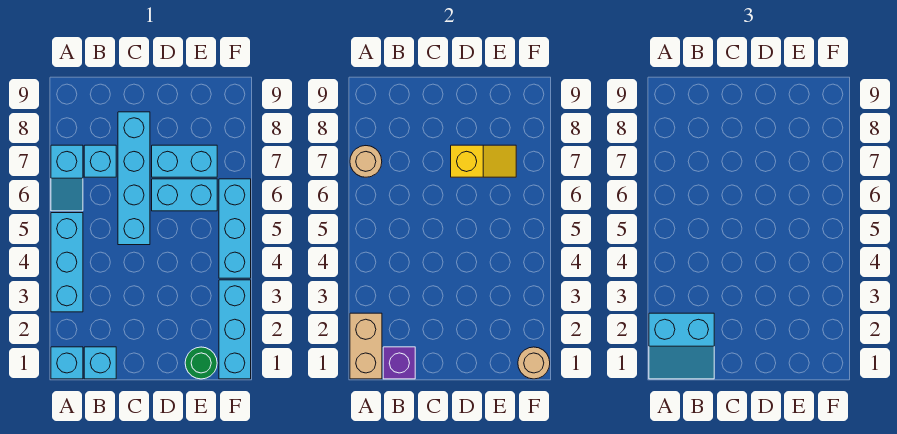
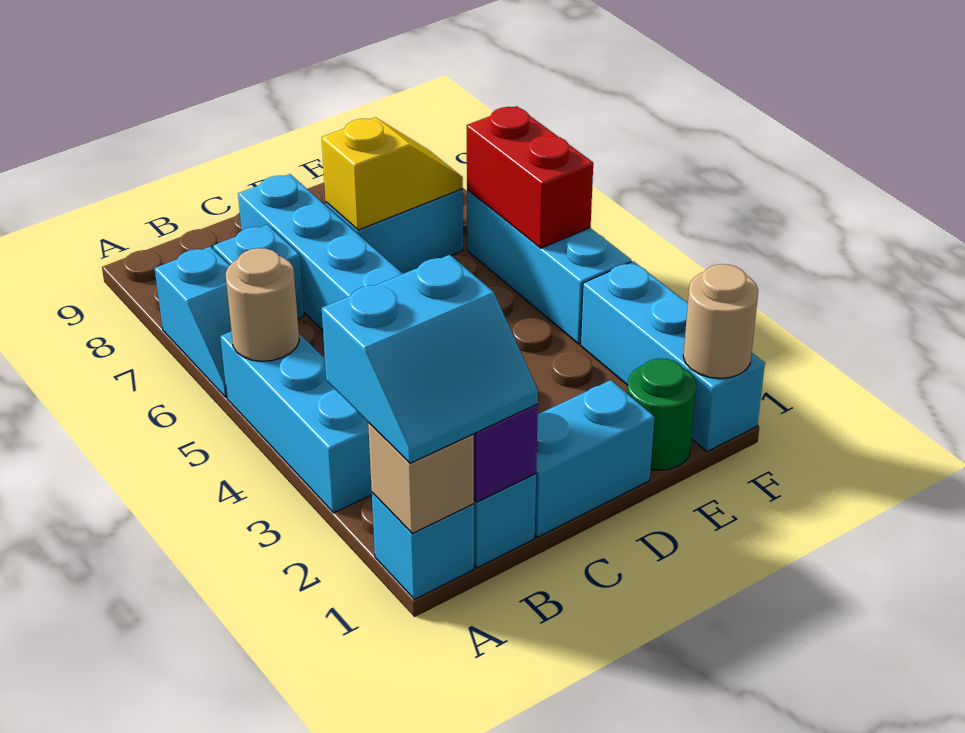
tan brick A1:A2 level 2 -> tan brick A1 level 2
tan round brick A7 level 2 -> tan round brick A5 level 2
cyan brick D6:E6 level 1 -> cyan brick C1:D1 level 1
none -> red brick F5:F6 level 2

